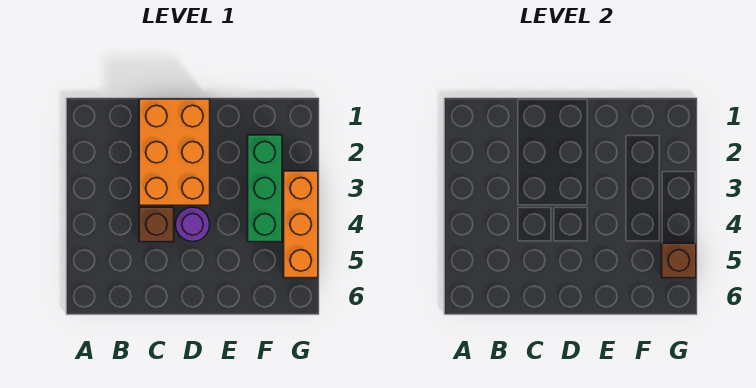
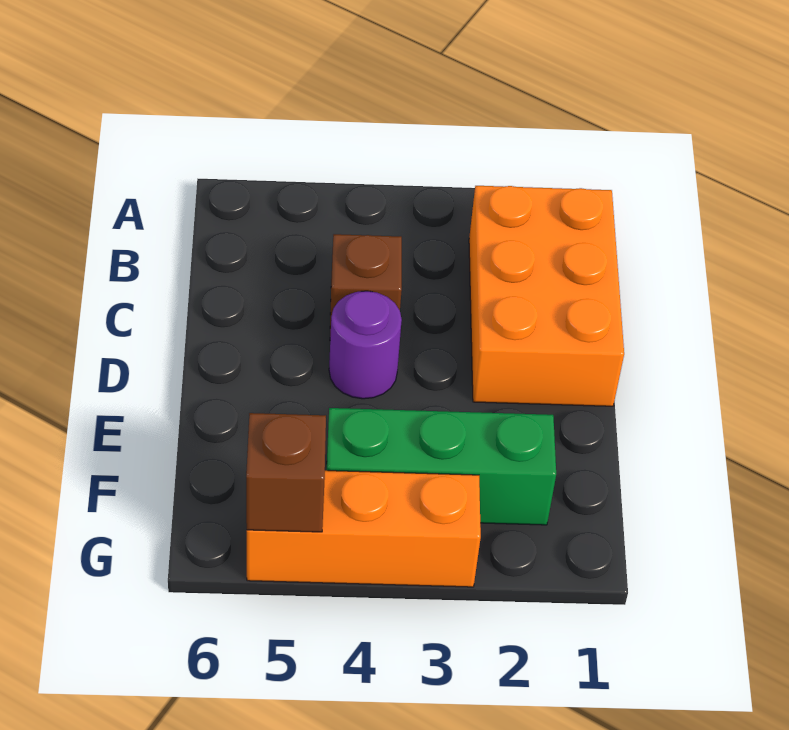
orange brick C1:D3 level 1 -> orange brick B1:D2 level 1

